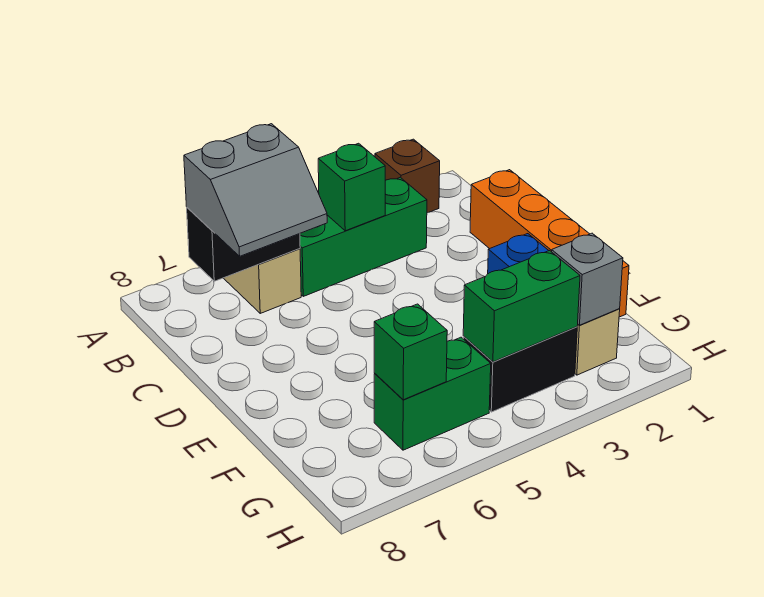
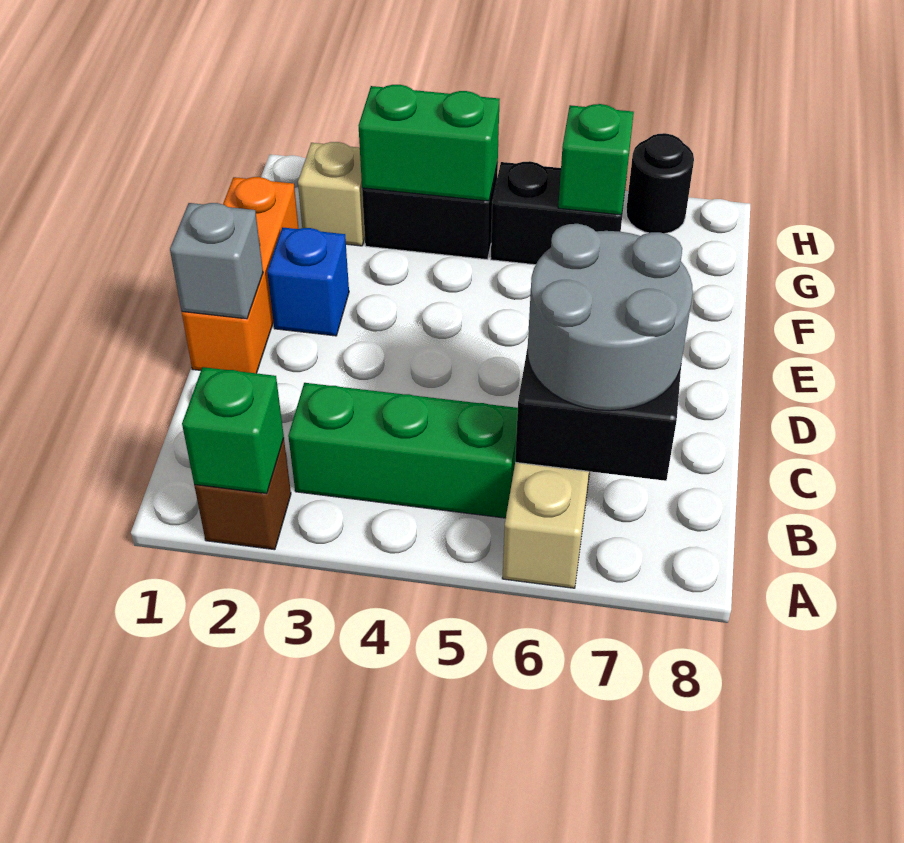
green brick B4 level 2 -> green brick A2 level 2
grey slope B6:C7 level 3 top B -> grey round brick B6:C7 level 3
orange brick C1:F1 level 1 -> orange brick D1:F1 level 1
grey brick G2 level 2 -> grey brick D1 level 2
green brick G5:G6 level 1 -> black brick G5:G6 level 1
none -> black round brick H7 level 1

